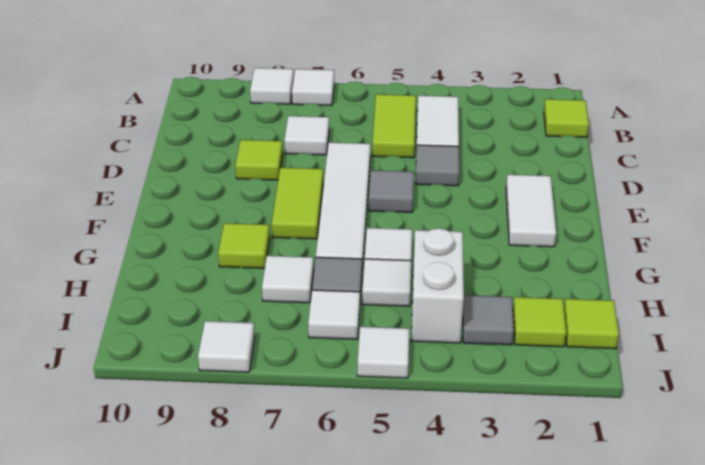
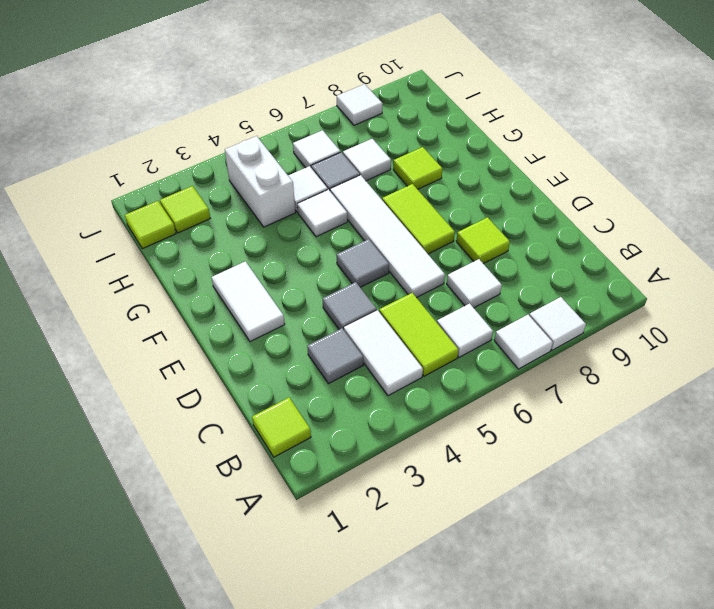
grey tile I3 level 1 -> grey tile C3 level 1
white tile J5 level 1 -> white tile B6 level 1

